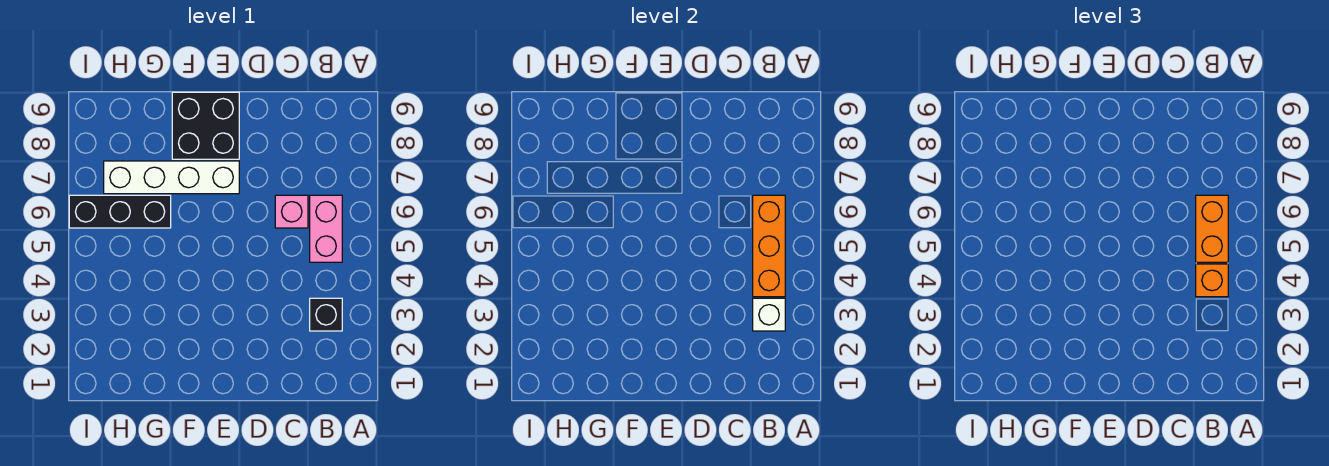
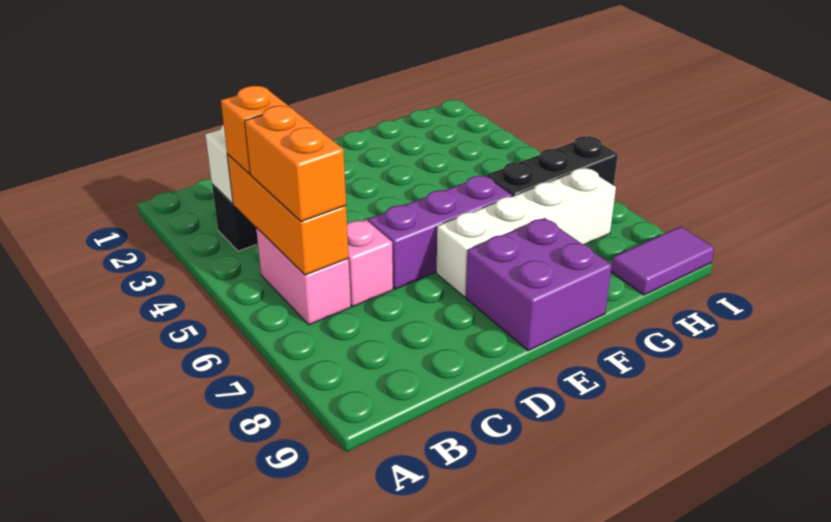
none -> purple brick D6:F6 level 1
black brick E8:F9 level 1 -> purple brick E8:F9 level 1
none -> purple tile H9:I9 level 1

